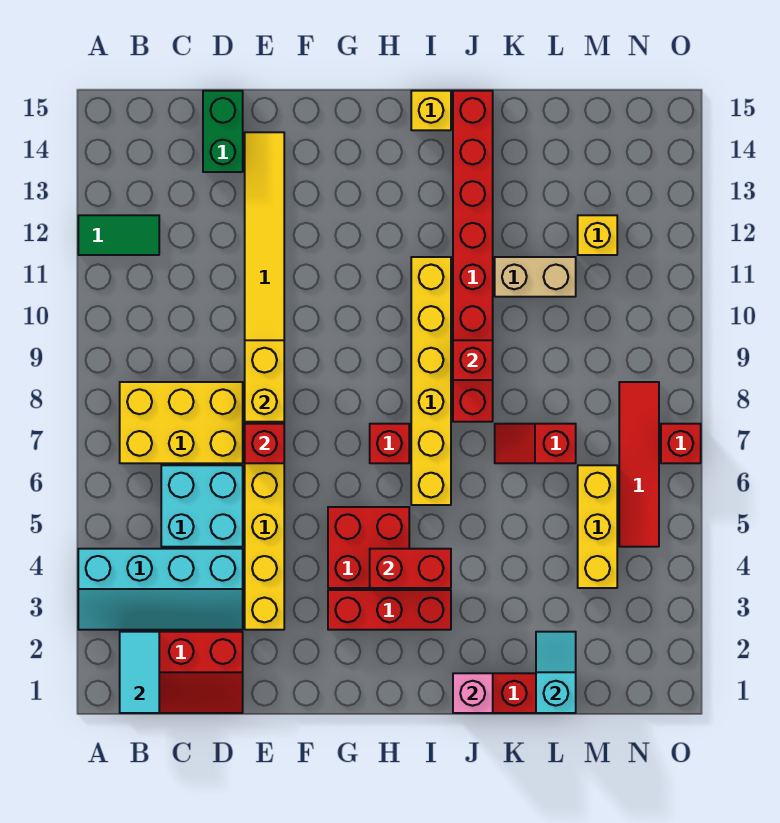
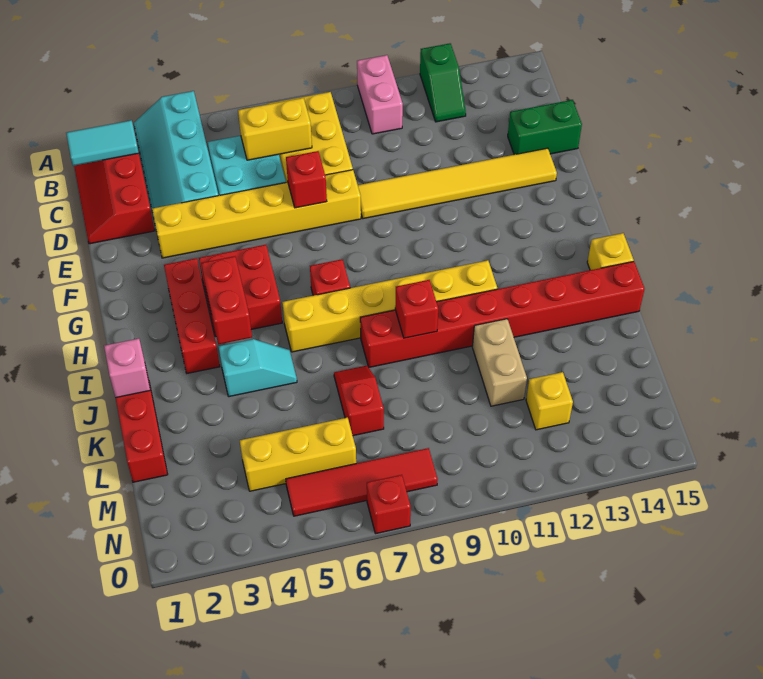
none -> pink brick A10:B10 level 1
green tile A12:B12 level 1 -> green slope A12:B12 level 1 top A
yellow brick E8:E9 level 2 -> yellow brick C6:C7 level 2
cyan slope L1:L2 level 2 top 1 -> cyan slope J4:J5 level 1 top 4

